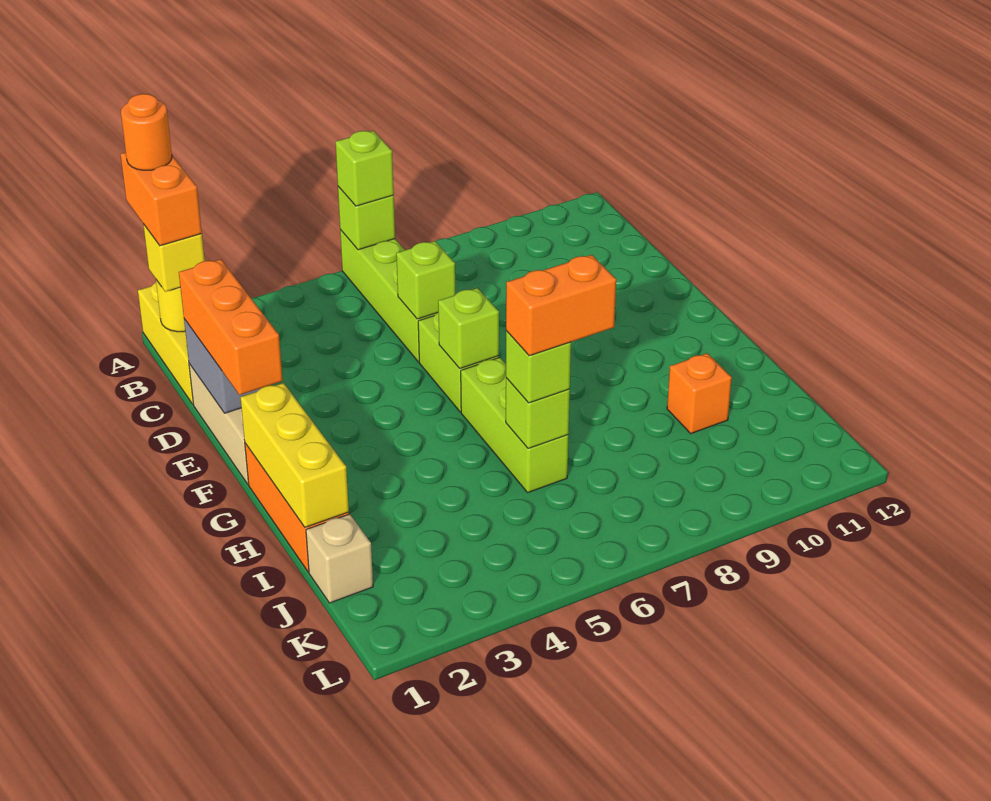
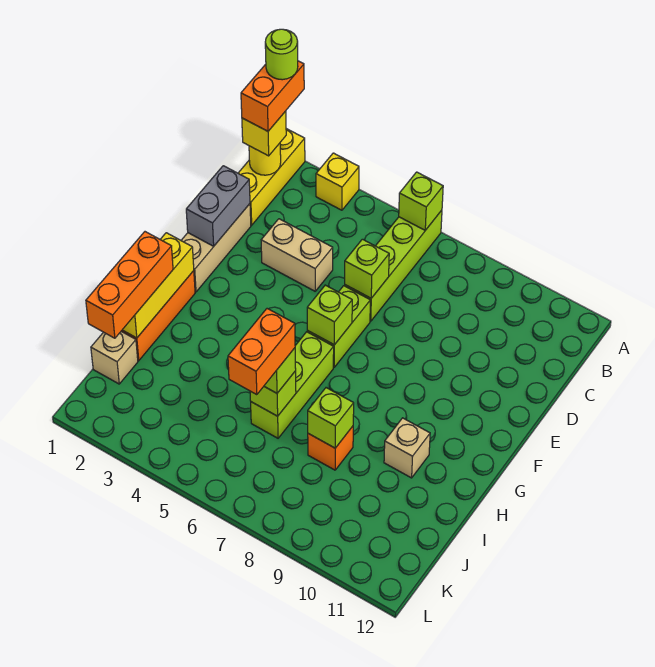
orange round brick A1 level 5 -> lime round brick A1 level 5
none -> yellow brick A3 level 1
lime brick A6 level 3 -> lime brick I8 level 2
orange brick D1:F1 level 3 -> orange brick H1:J1 level 3
none -> tan brick D3:D4 level 1
none -> tan brick H10 level 1
orange brick I6:I7 level 4 -> orange brick I6:J6 level 4
orange brick I10 level 1 -> orange brick I8 level 1

